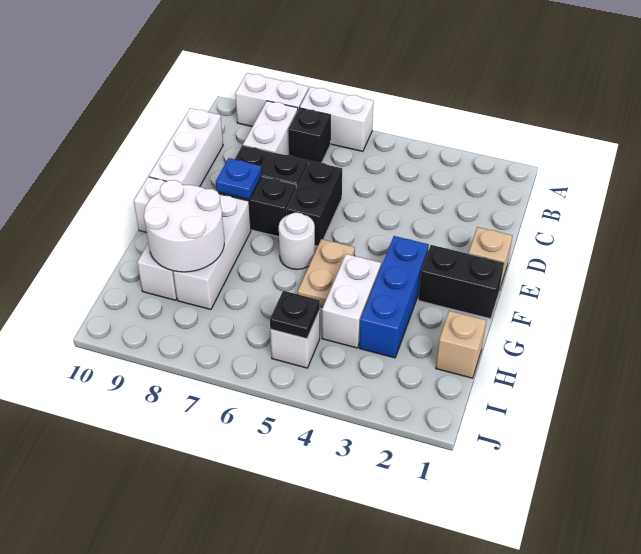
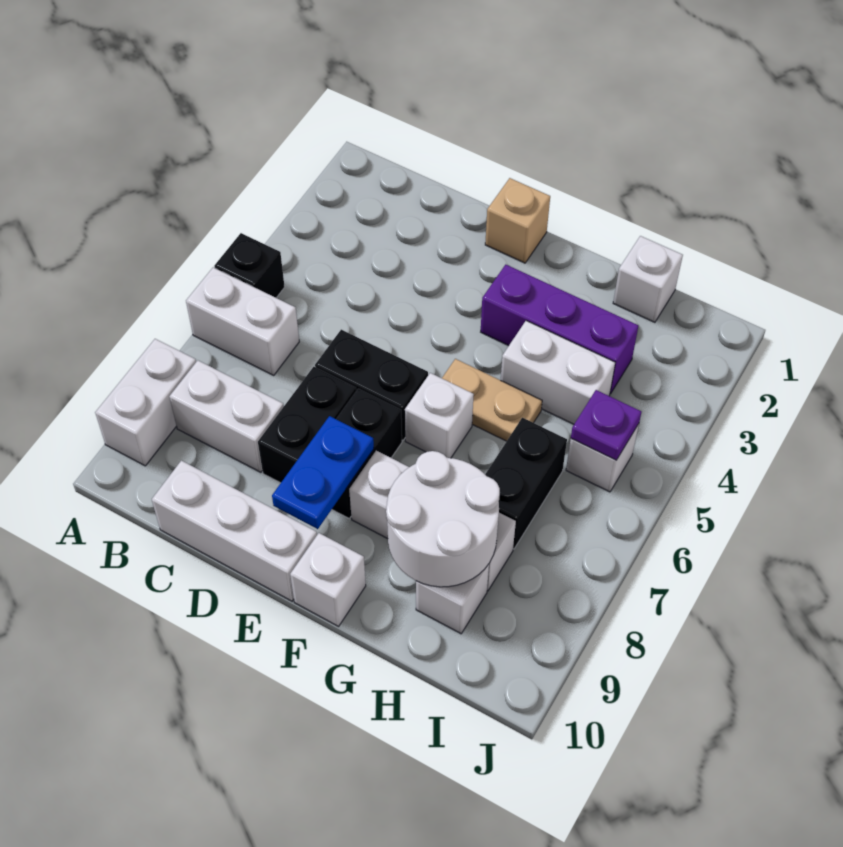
white brick A6:A7 level 1 -> white brick A6:B6 level 1
black brick B7 level 1 -> black brick A5 level 1
blue plate E8 level 2 -> blue plate E8:E9 level 2
black brick F1:F2 level 1 -> black brick H6:H7 level 1
blue brick F3:H3 level 1 -> purple brick F3:H3 level 1
white round brick F6 level 1 -> white brick F6 level 1
tan brick H1 level 1 -> white brick H1 level 1
black plate I5 level 2 -> purple plate I5 level 2

